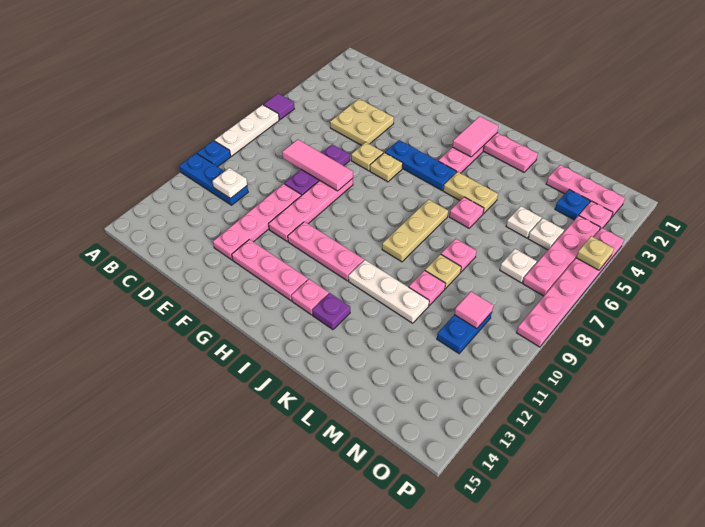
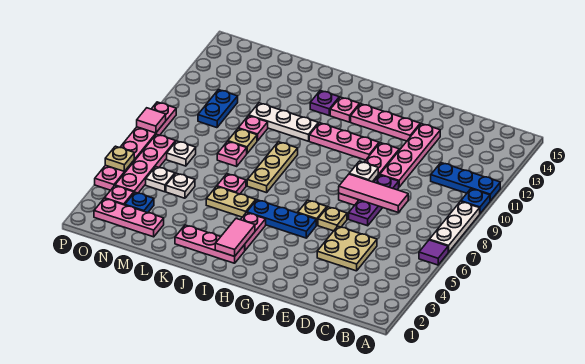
white plate C11 level 2 -> white plate F9 level 2
pink tile N10 level 2 -> pink tile P8 level 2

